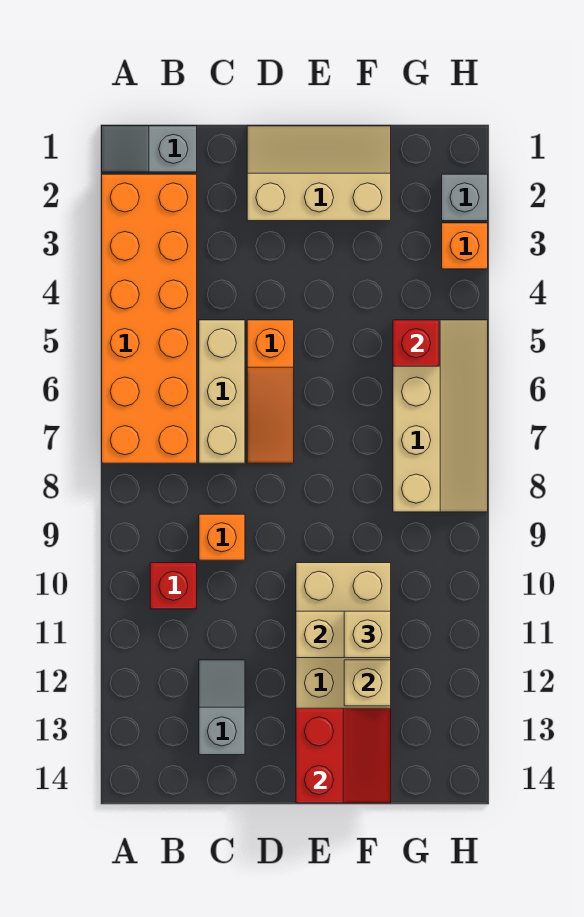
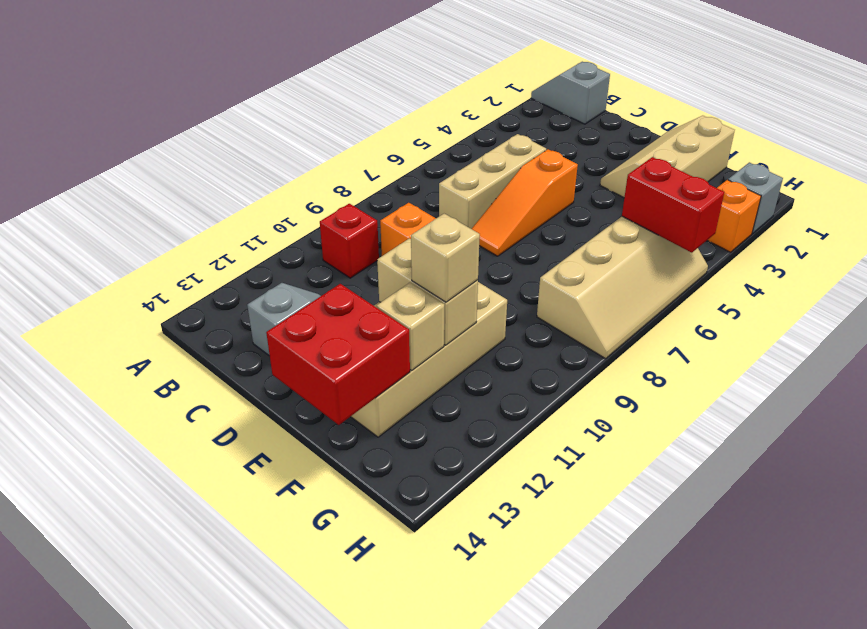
orange brick A2:B7 level 1 -> none
tan slope D1:F2 level 1 top 2 -> tan slope E1:F3 level 1 top F
red slope E13:F14 level 2 top E -> red brick E13:F14 level 2
red brick G5 level 2 -> red brick G5:H5 level 2

